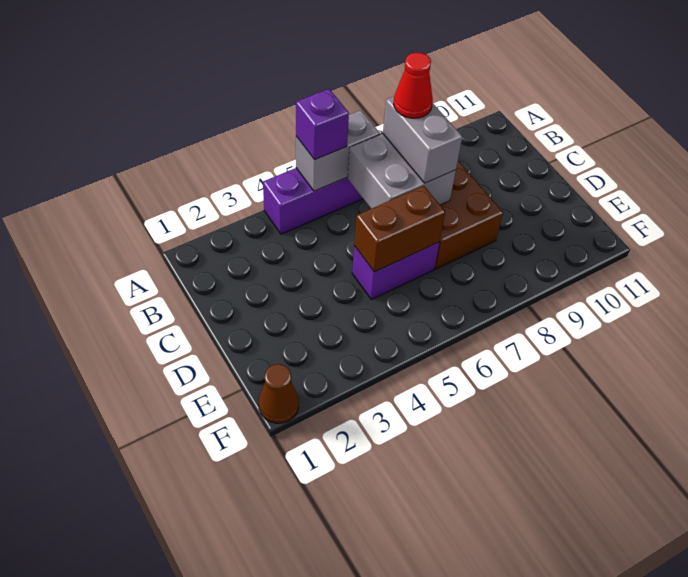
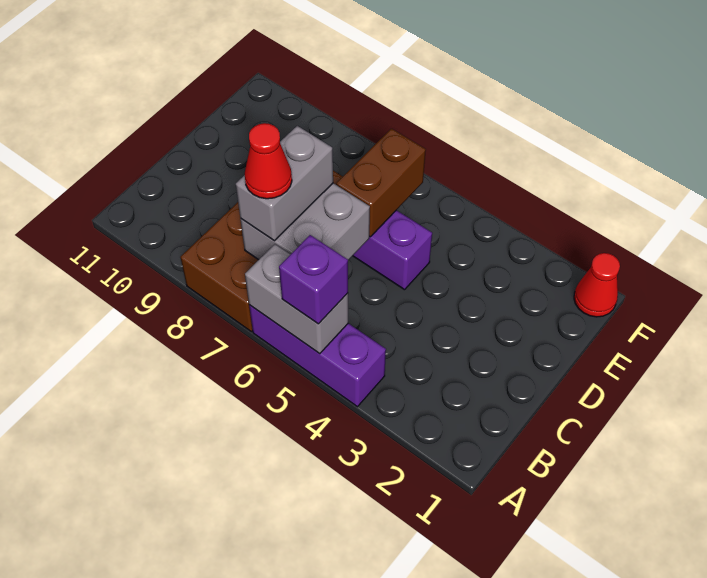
brown brick D5:D6 level 2 -> brown brick D6:E6 level 2
brown cone F1 level 1 -> red cone F1 level 1

